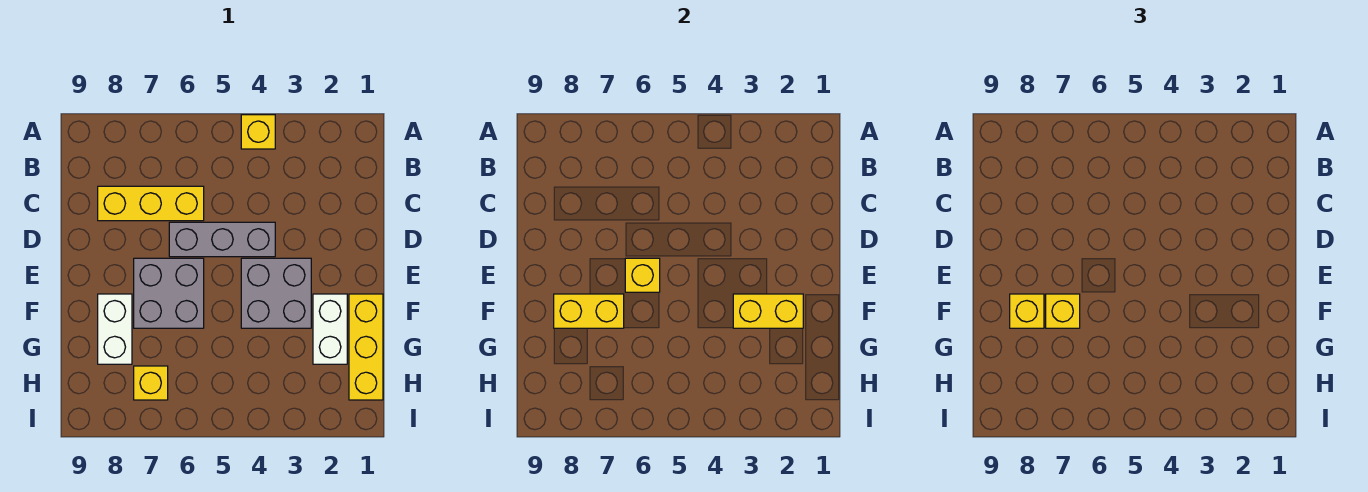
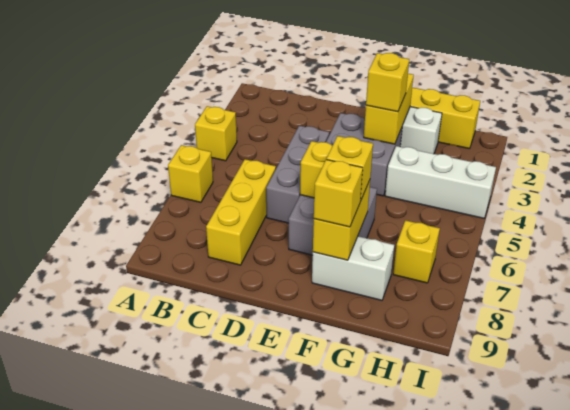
none -> yellow brick A6 level 1
none -> yellow brick F3 level 3
none -> white brick G4:I4 level 1

